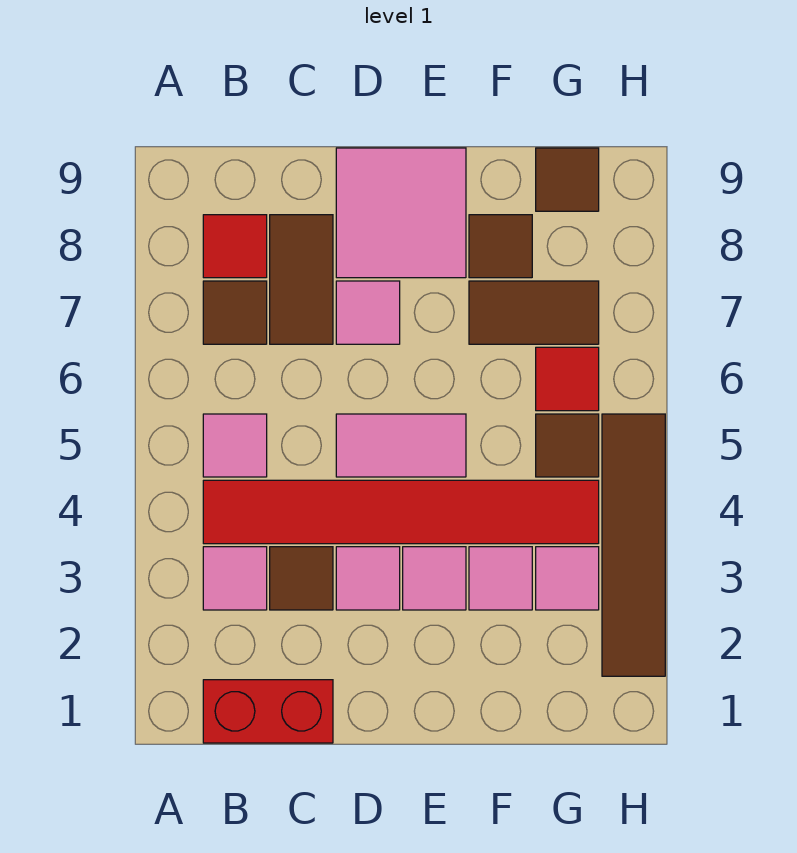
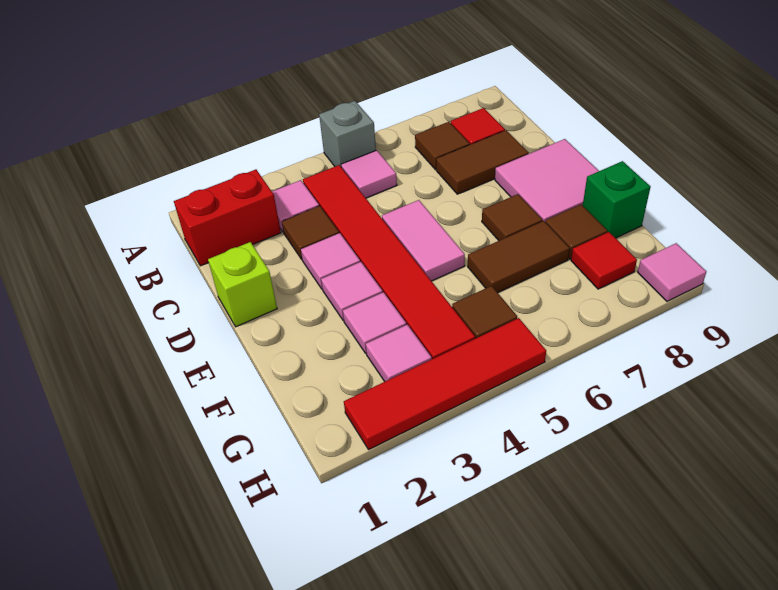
none -> grey brick A5 level 1
red brick B1:C1 level 1 -> red brick B1:B2 level 1
none -> lime brick D1 level 1
pink tile D7 level 1 -> pink tile H9 level 1
brown tile F7:G7 level 1 -> brown tile F6:F7 level 1
none -> green brick F9 level 1
red tile G6 level 1 -> red tile G8 level 1
brown tile G9 level 1 -> brown tile E7 level 1
brown tile H2:H5 level 1 -> red tile H2:H5 level 1

